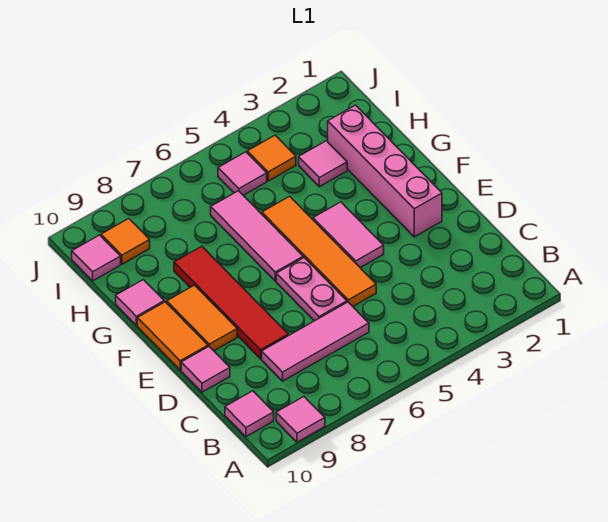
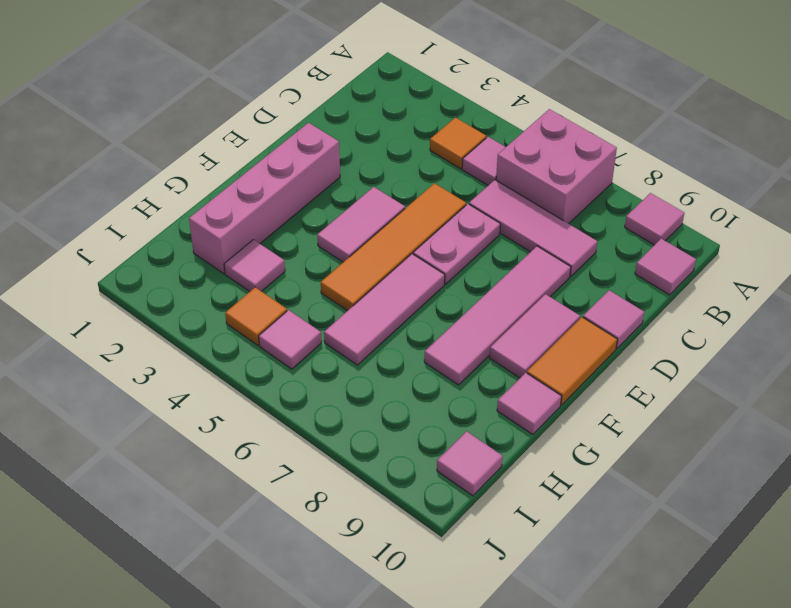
none -> pink brick A6:B7 level 1
none -> pink tile B5 level 1
red tile D8:G8 level 1 -> pink tile D8:G8 level 1
orange tile E9:F9 level 1 -> pink tile E9:F9 level 1
orange tile I9 level 1 -> orange tile B4 level 1

